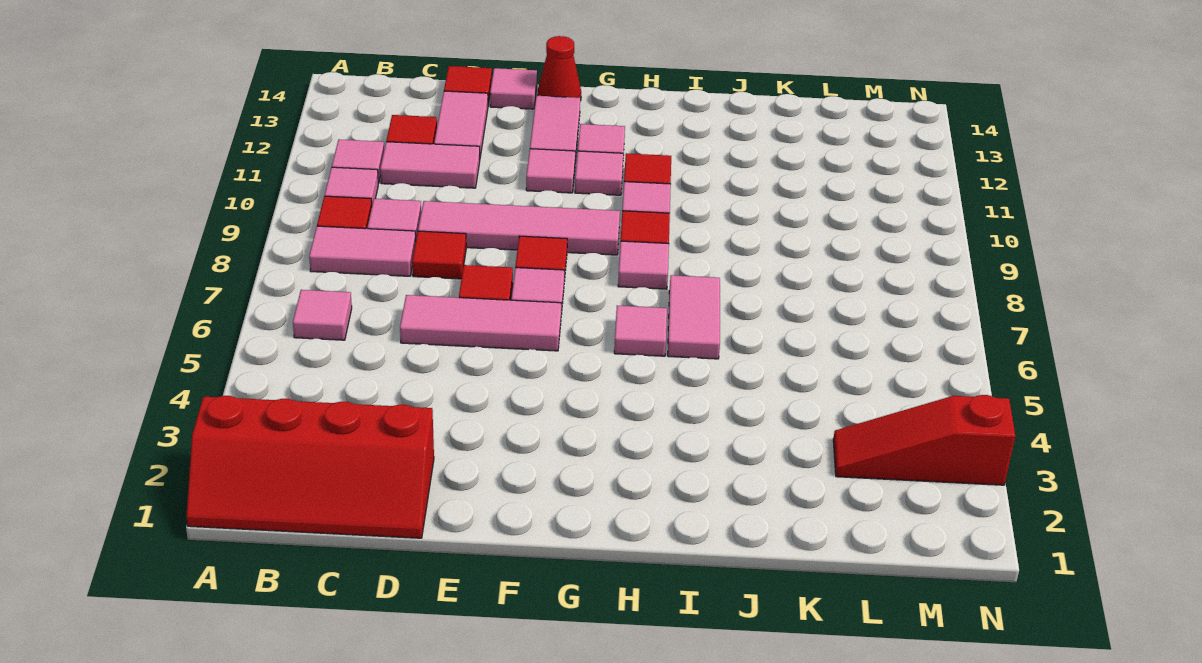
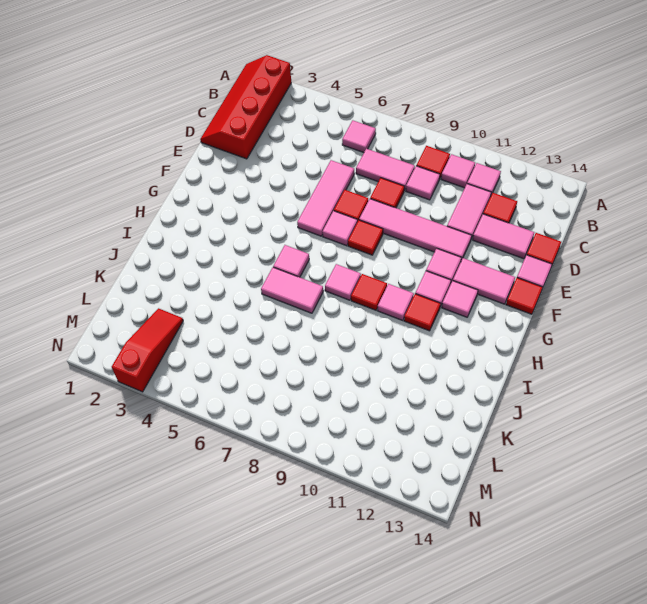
pink tile B8:C8 level 1 -> pink tile C7:C8 level 1
pink tile D9:G9 level 1 -> pink tile E8:E11 level 1
red cone F14 level 1 -> red tile F14 level 1

